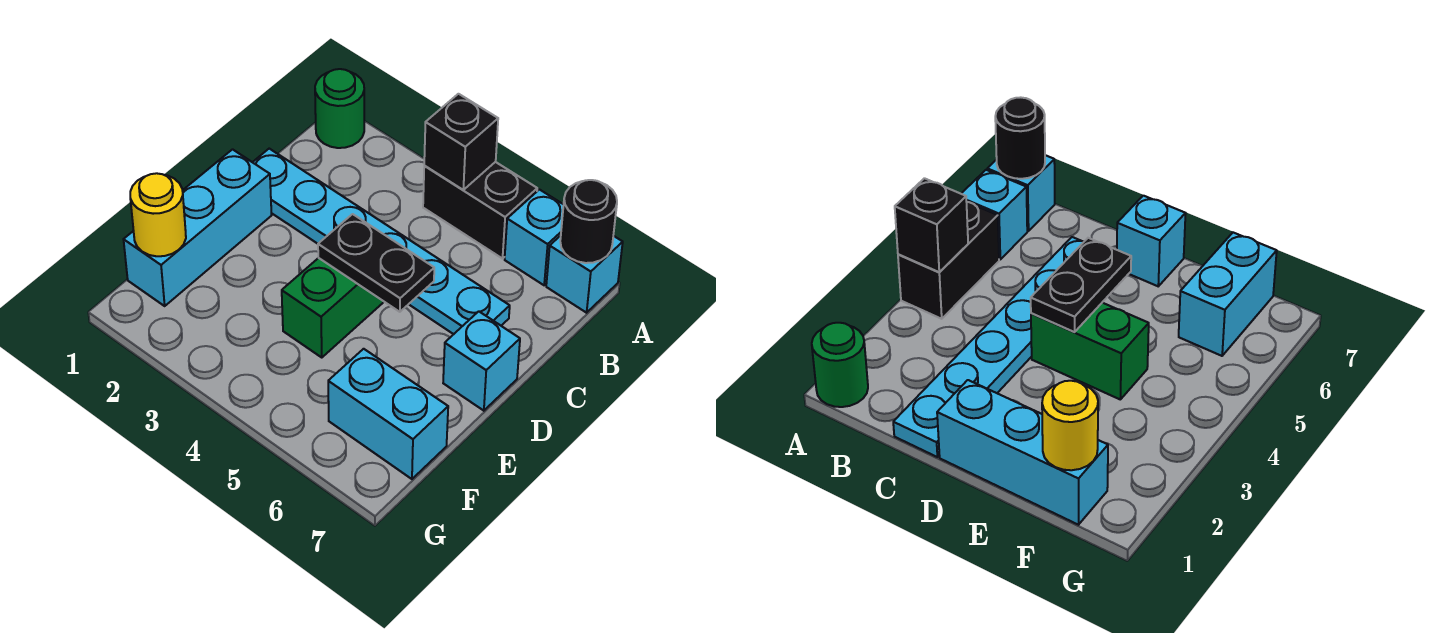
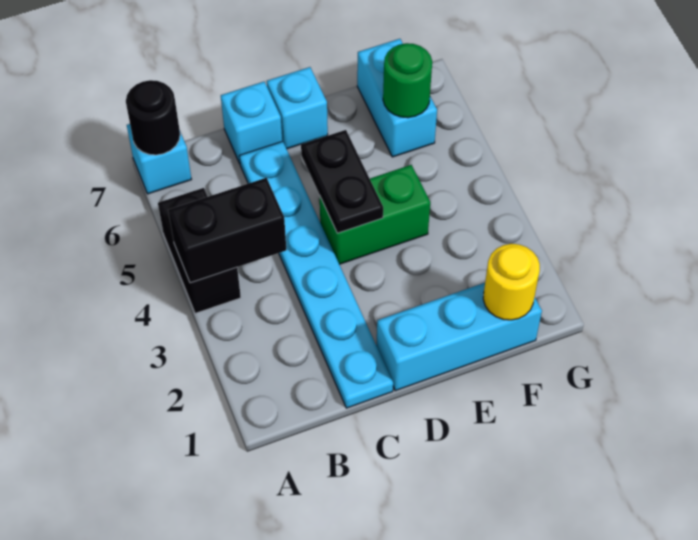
green round brick A1 level 1 -> green round brick F6 level 2
black brick A4 level 2 -> black brick A4:B4 level 2
cyan brick A6 level 1 -> cyan brick C7 level 1

